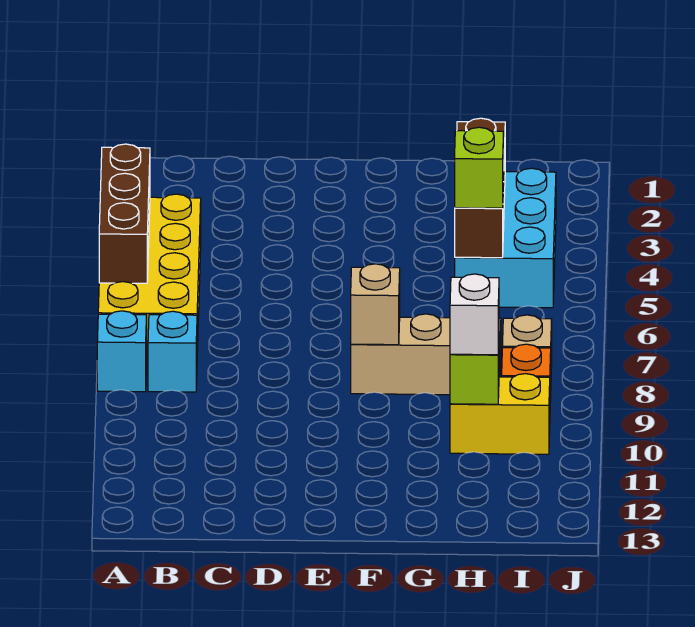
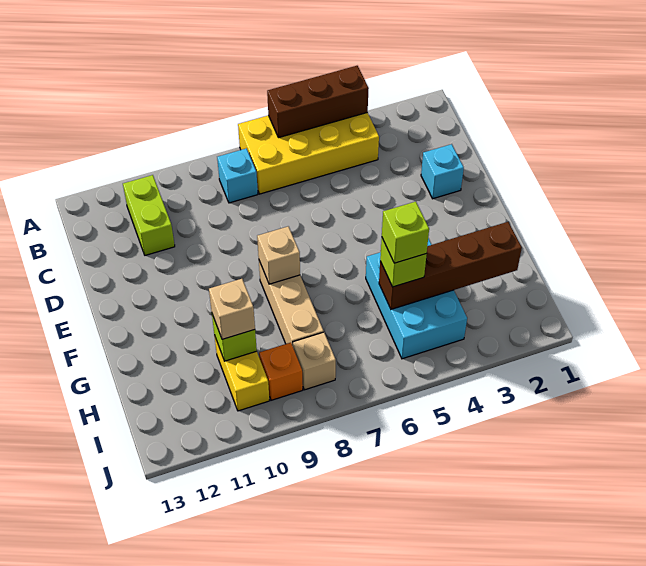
cyan brick A8 level 1 -> cyan brick D2 level 1
none -> lime brick B11:C11 level 1
cyan brick H3:I5 level 1 -> cyan brick G4:I5 level 1
brown brick H3:H5 level 2 -> brown brick H2:H5 level 2
none -> lime brick H5 level 4
white brick H10 level 3 -> tan brick H10 level 3

